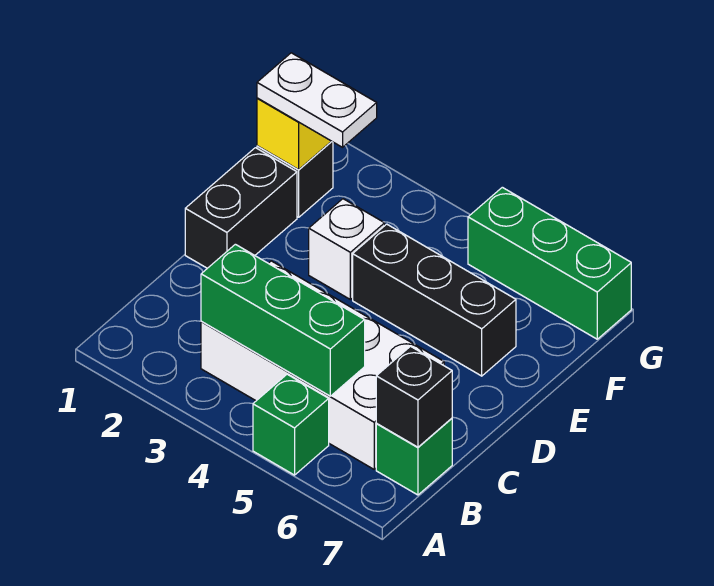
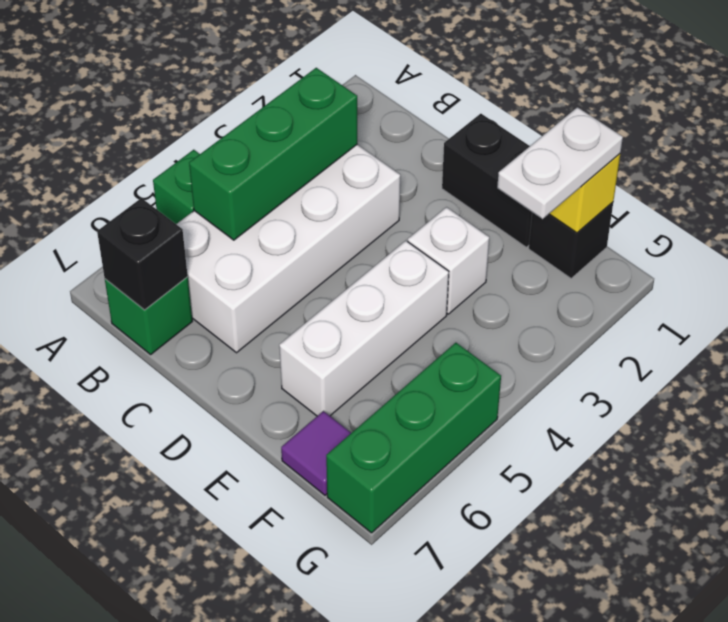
black brick E4:E6 level 1 -> white brick E4:E6 level 1
none -> purple tile F7 level 1

